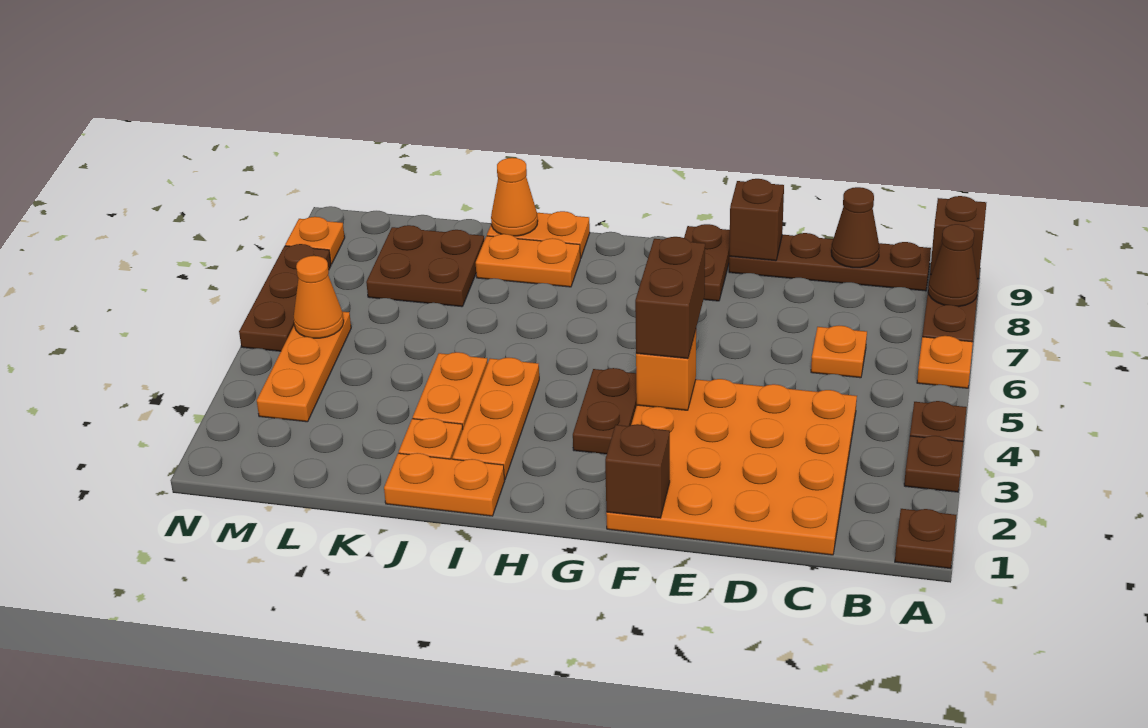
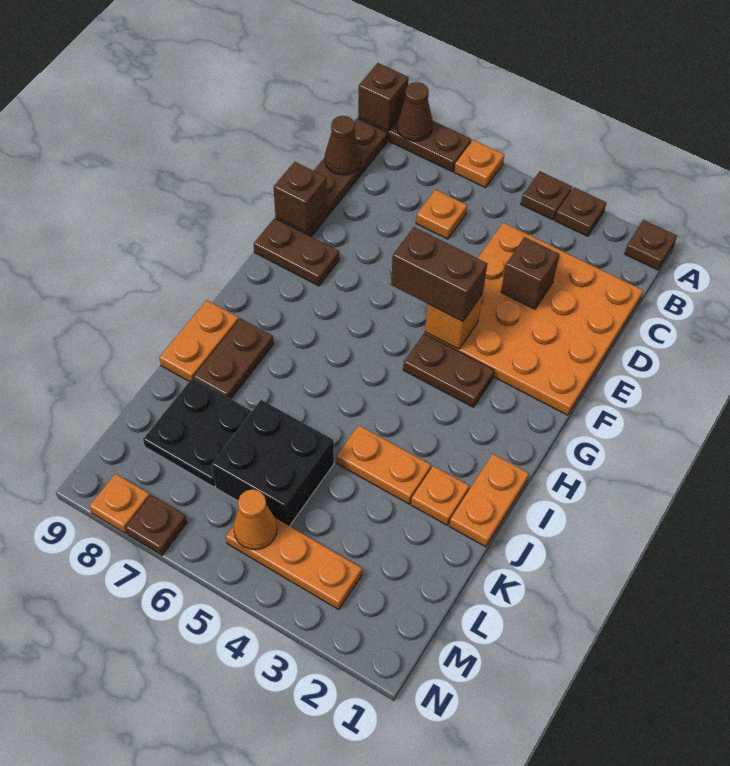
brown brick F1 level 2 -> brown brick D3 level 2
orange plate I2:I4 level 1 -> none
orange plate I8:J8 level 1 -> brown plate I8:J8 level 1
orange cone J9 level 2 -> none
none -> black brick K5:L6 level 1
brown plate K7:L8 level 1 -> black plate K7:L8 level 1
brown plate N5:N7 level 1 -> brown plate N7 level 1

